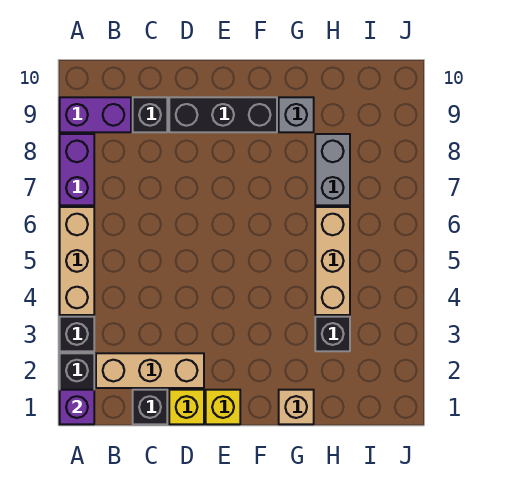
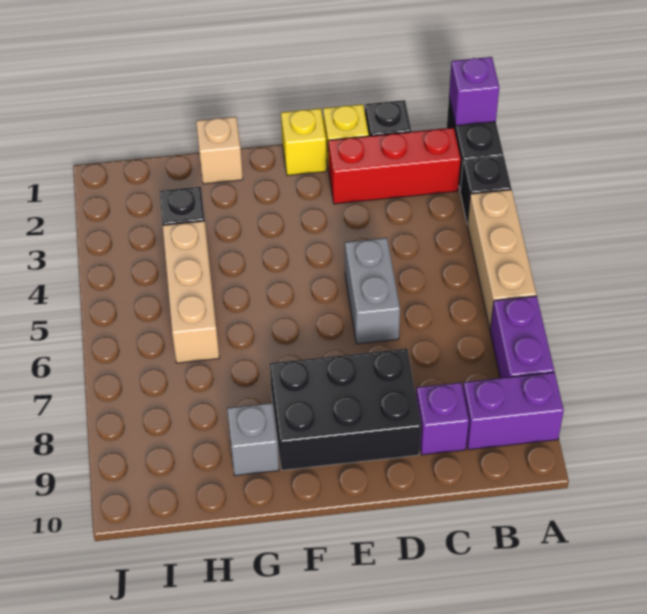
tan brick B2:D2 level 1 -> red brick B2:D2 level 1
black brick C9 level 1 -> purple brick C9 level 1
black brick D9:F9 level 1 -> black brick D8:F9 level 1
grey brick H7:H8 level 1 -> grey brick D5:D6 level 1

